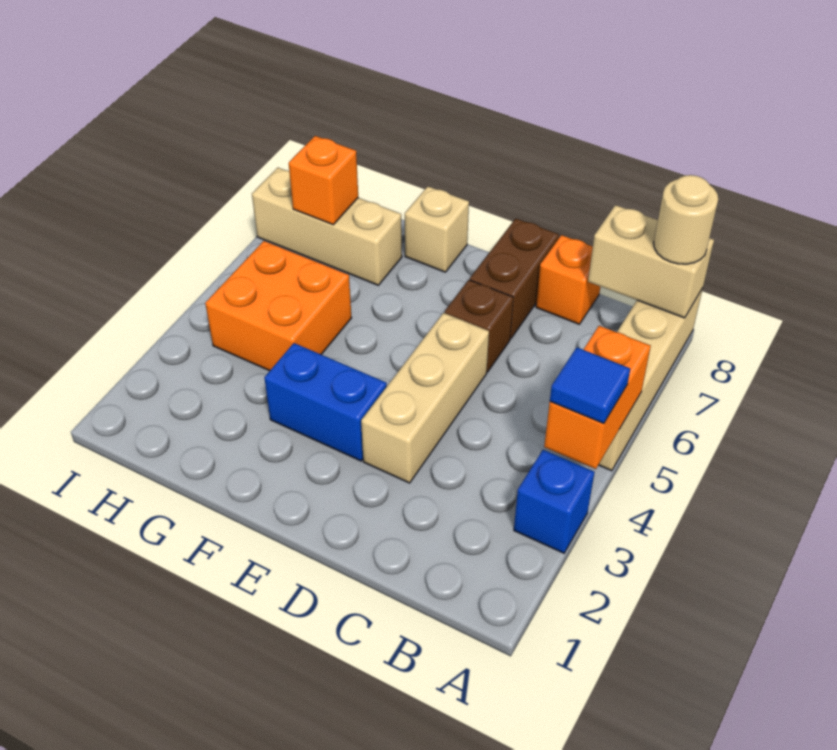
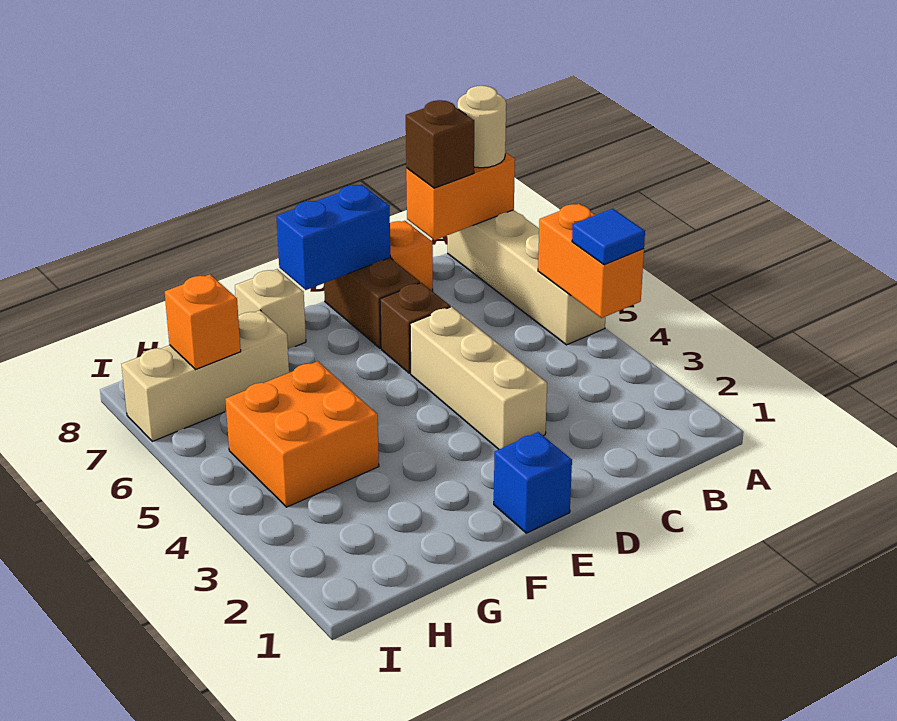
blue brick A3 level 1 -> blue brick E1 level 1
tan brick A8:B8 level 2 -> orange brick A8:B8 level 2
none -> brown brick B8 level 3
blue brick E3:F3 level 1 -> blue brick D8:E8 level 2

